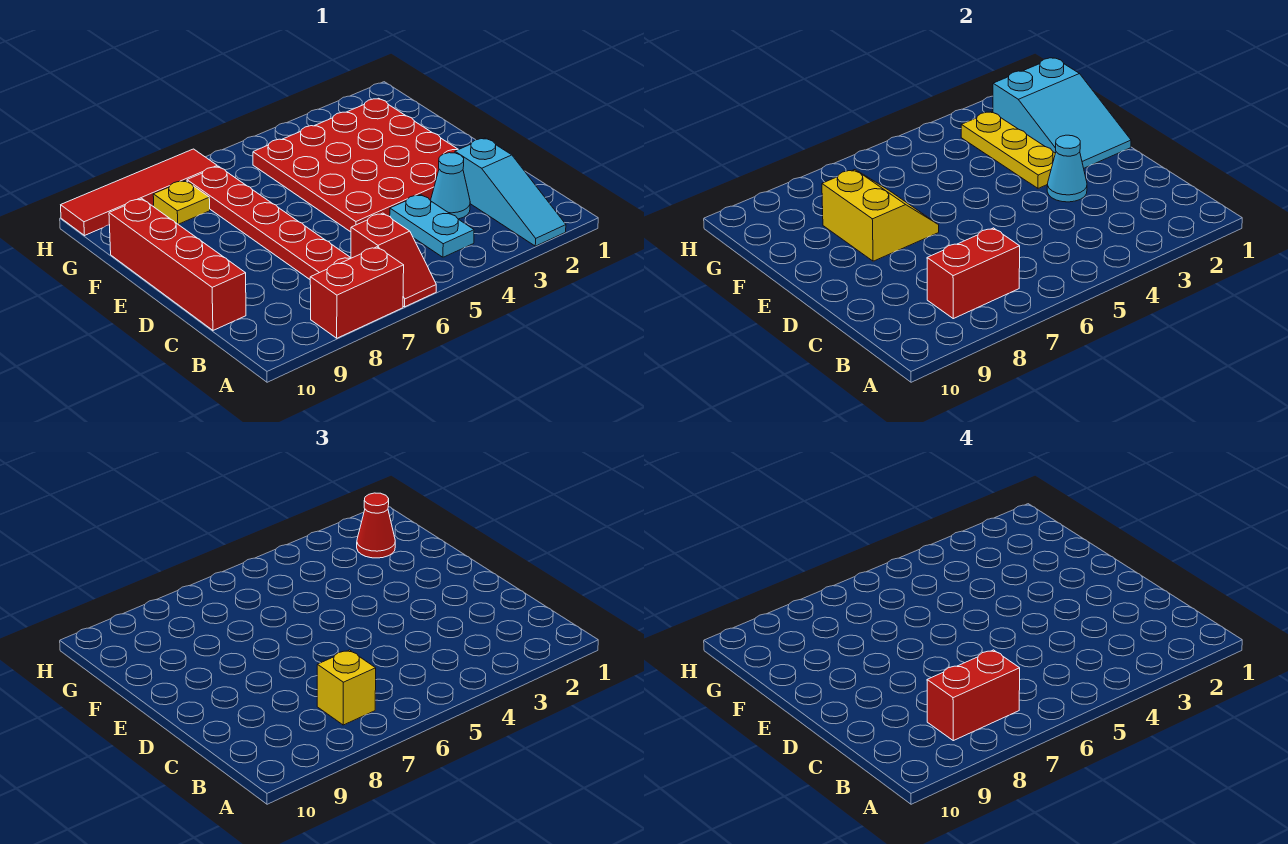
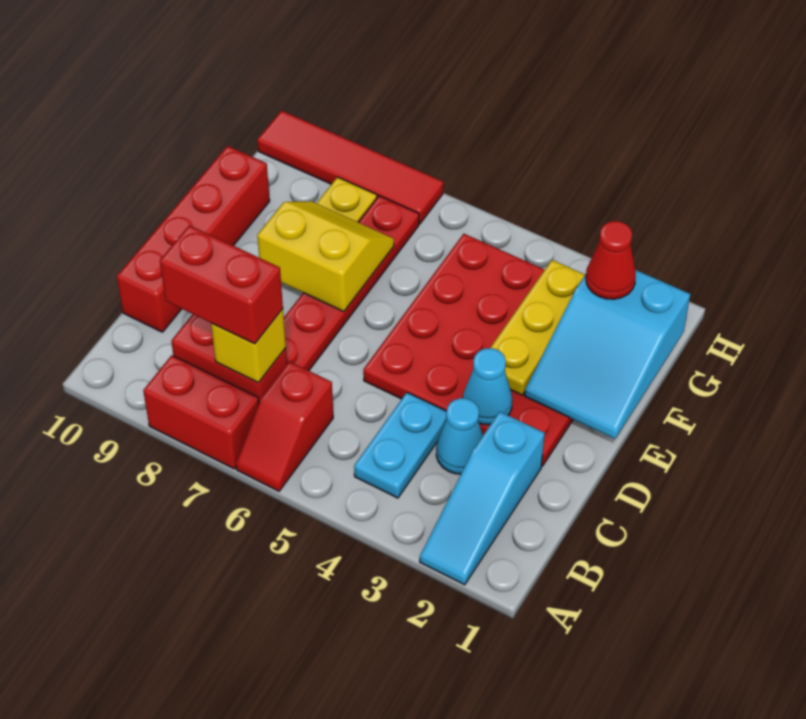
yellow slope E7:F8 level 2 top 8 -> yellow slope E7:F8 level 2 top E

